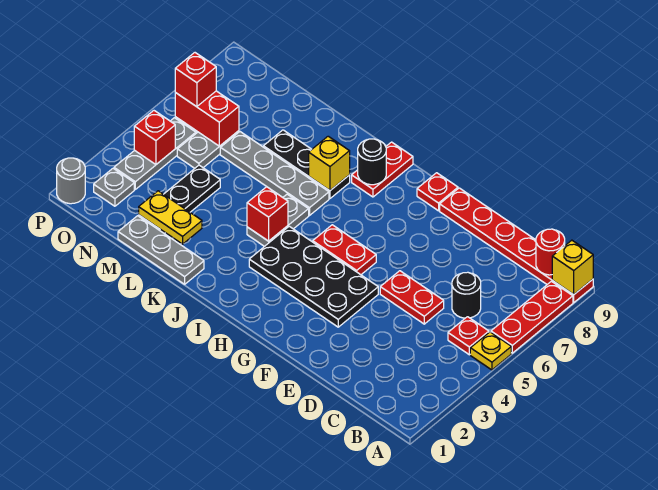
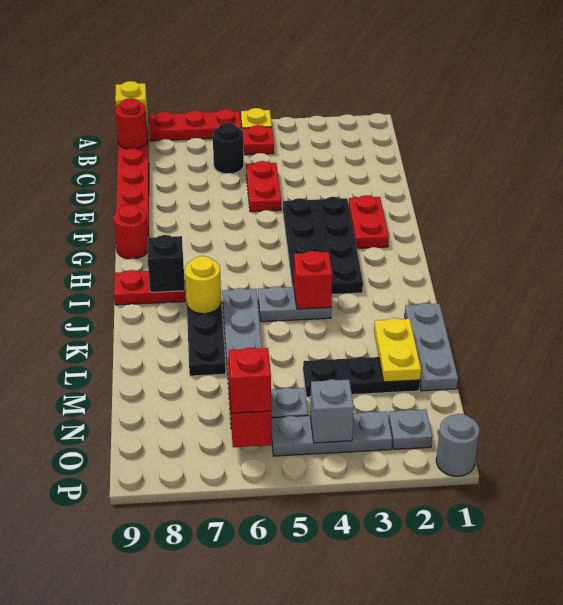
red plate G5:H5 level 1 -> red plate F2:G2 level 1
red plate G9 level 1 -> red round brick G9 level 1
black round brick I8 level 2 -> black brick I8 level 2
yellow brick J7 level 2 -> yellow round brick J7 level 2
red brick O4 level 2 -> grey brick O4 level 2

